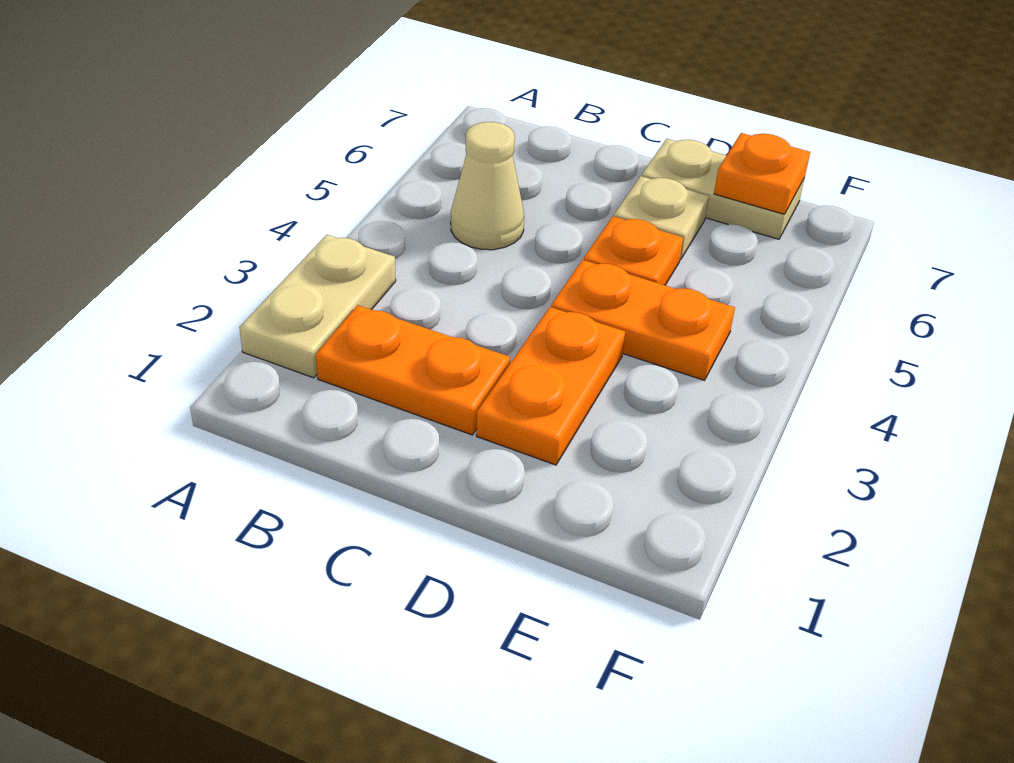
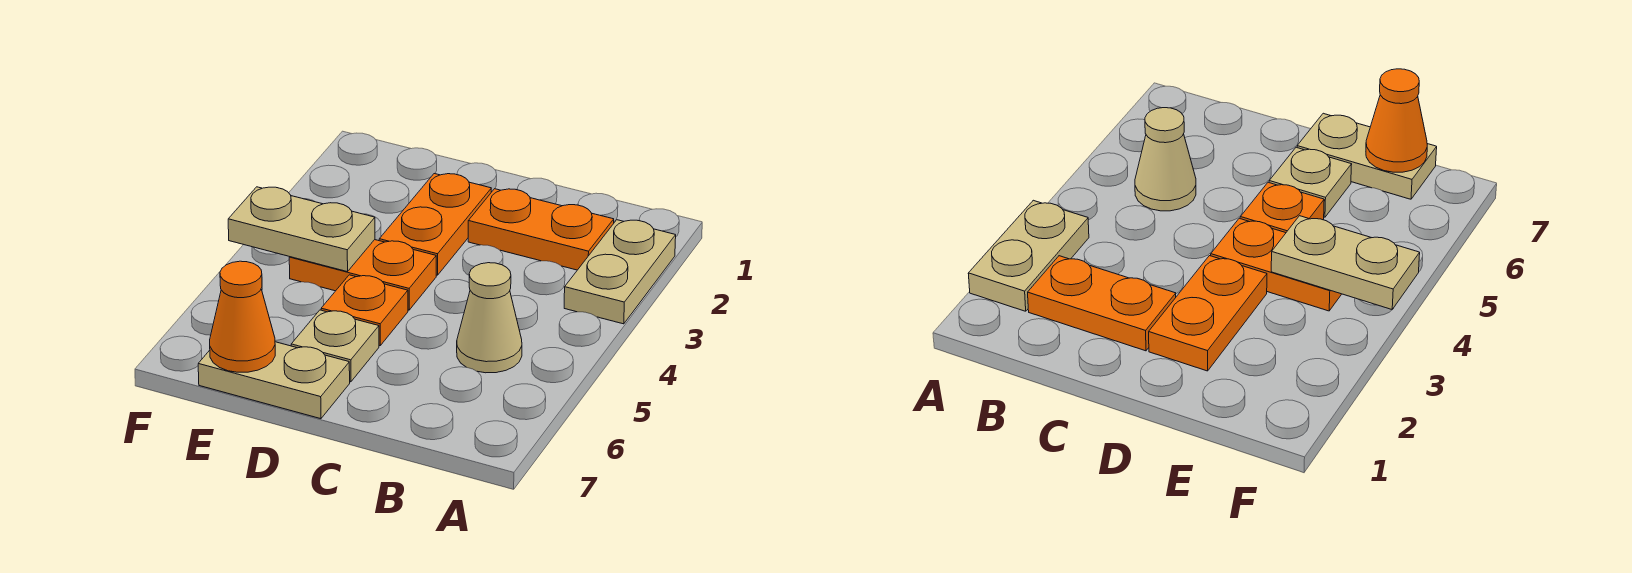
none -> tan plate E4:F4 level 2
orange plate E7 level 2 -> orange cone E7 level 2

